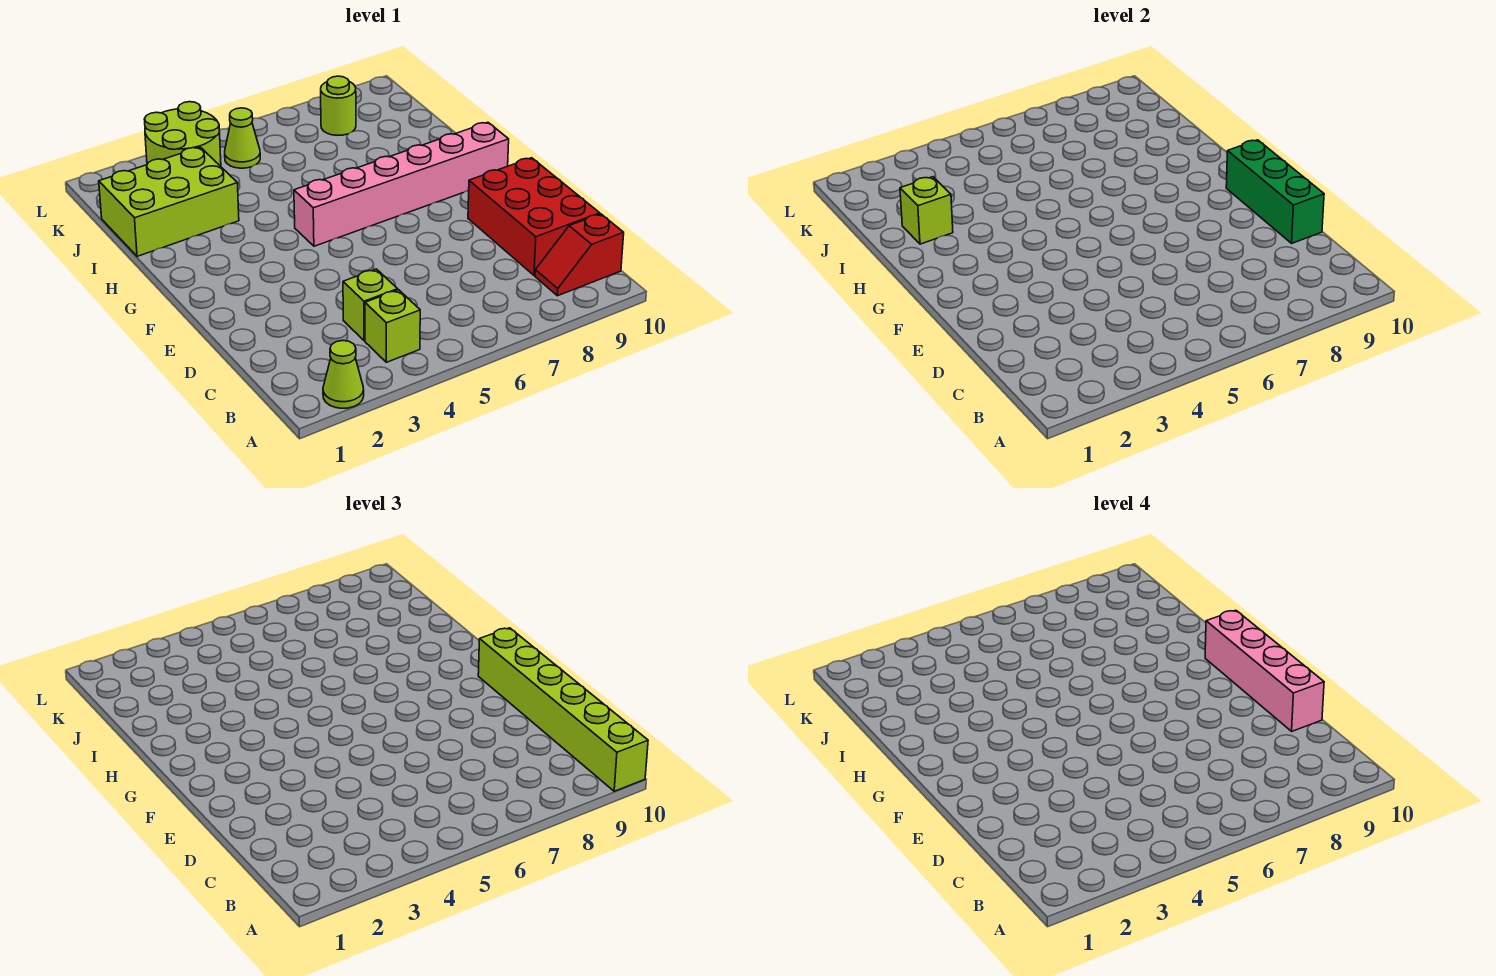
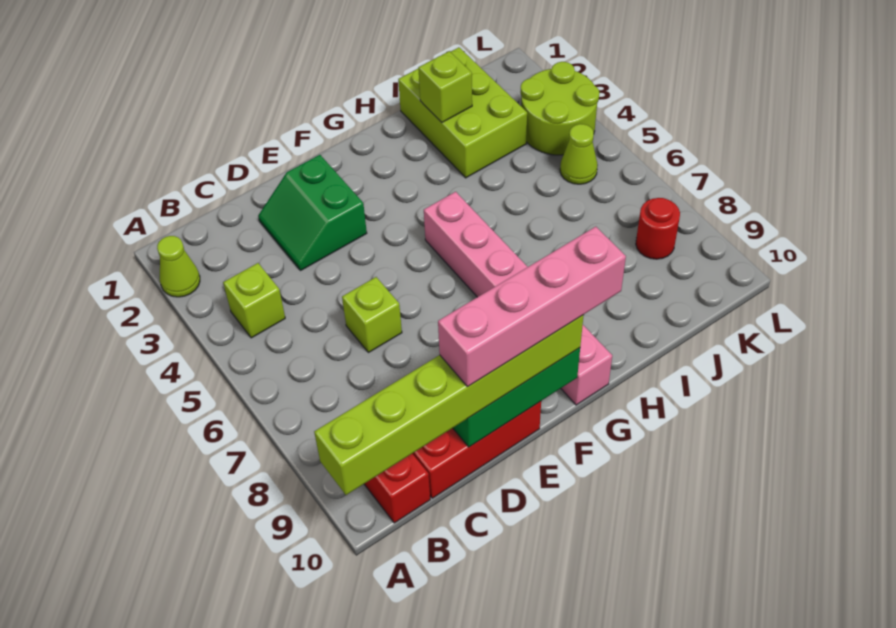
lime brick C4 level 1 -> lime brick D6 level 1
none -> green slope D2:E3 level 1 top E
lime round brick K8 level 1 -> red round brick K8 level 1

